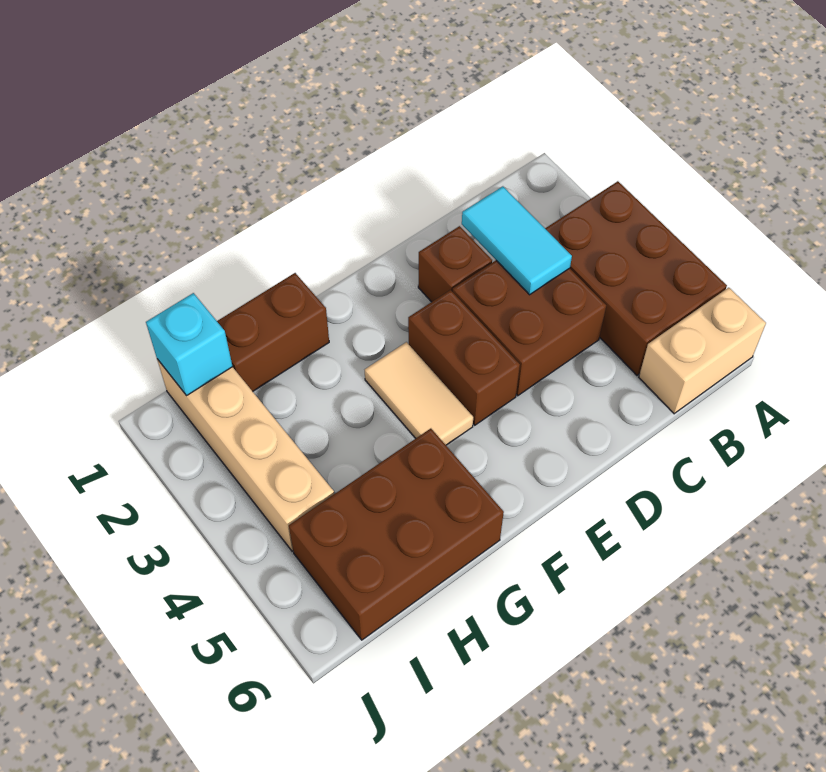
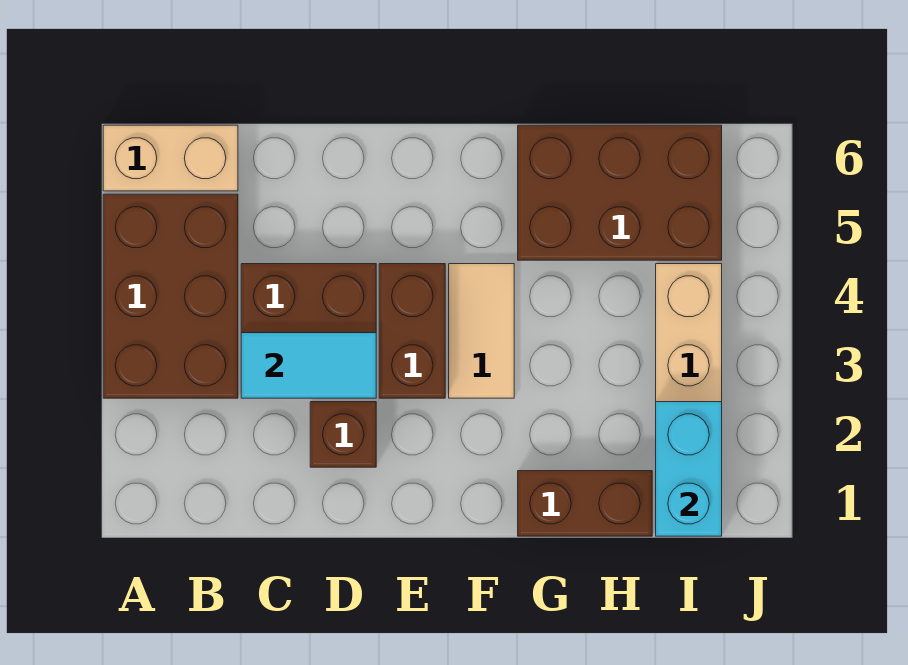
cyan tile C2:C3 level 2 -> cyan tile C3:D3 level 2
cyan brick I1 level 2 -> cyan brick I1:I2 level 2

